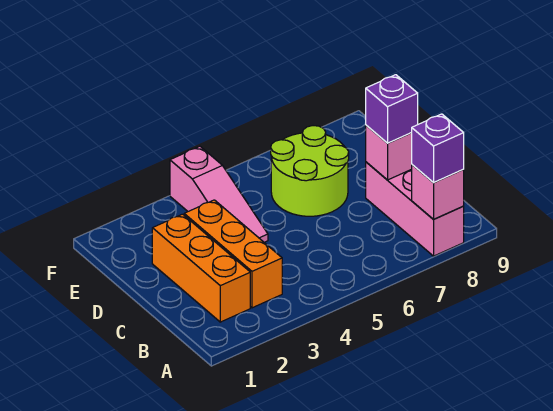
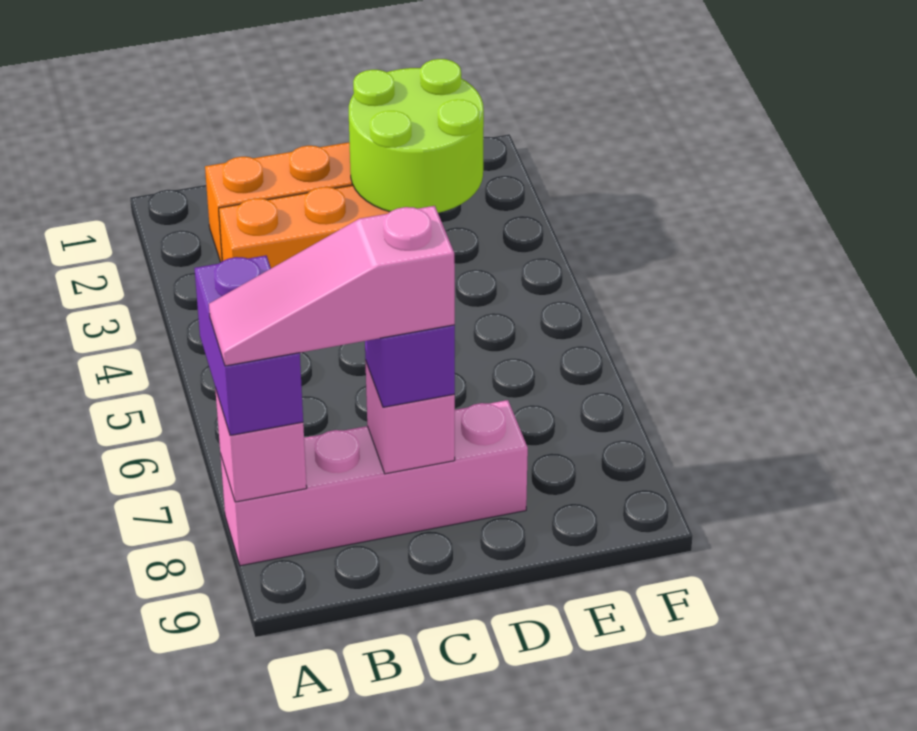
pink brick A8:C8 level 1 -> pink brick A8:D8 level 1
purple brick A8 level 3 -> purple brick A7:A8 level 3
pink slope D4:F4 level 1 top F -> pink slope A8:C8 level 4 top C
lime round brick D6:E7 level 1 -> lime round brick D2:E3 level 2

